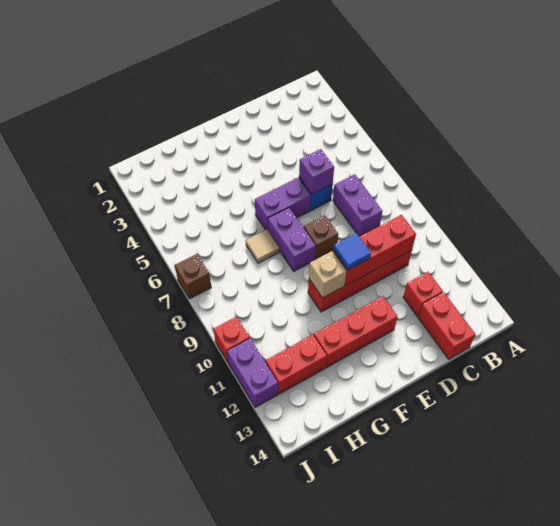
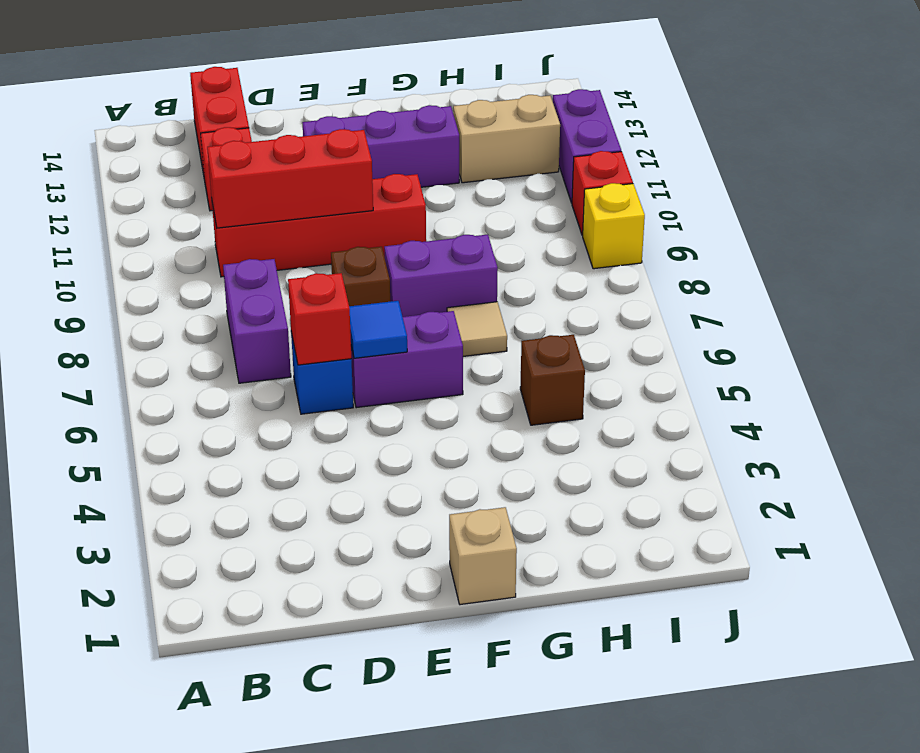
purple brick D6 level 2 -> red brick D6 level 2
blue tile E10 level 3 -> blue tile E6 level 2
red brick E12:G12 level 1 -> purple brick E12:G12 level 1
purple brick F7:F8 level 1 -> purple brick F8:G8 level 1
tan brick F10 level 2 -> tan brick F1 level 1
red brick H12:I12 level 1 -> tan brick H12:I12 level 1
brown brick J7 level 1 -> brown brick H5 level 1
none -> yellow brick J9 level 1

